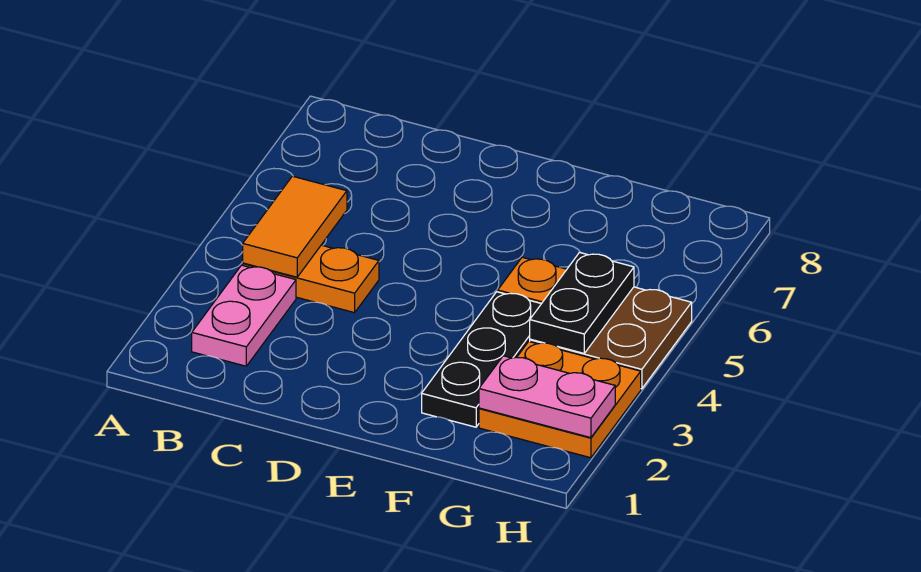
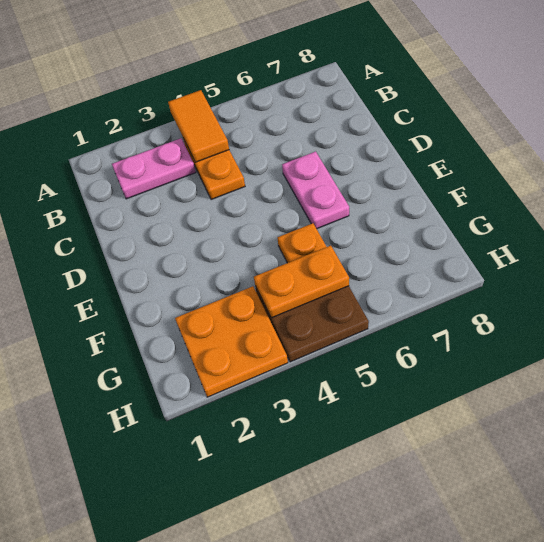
orange tile B4:B5 level 2 -> orange tile A4:B4 level 2
black plate F2:F4 level 1 -> none
pink plate G2:H2 level 2 -> pink plate D6:E6 level 1
black plate G4:G5 level 2 -> orange plate G4:G5 level 2

